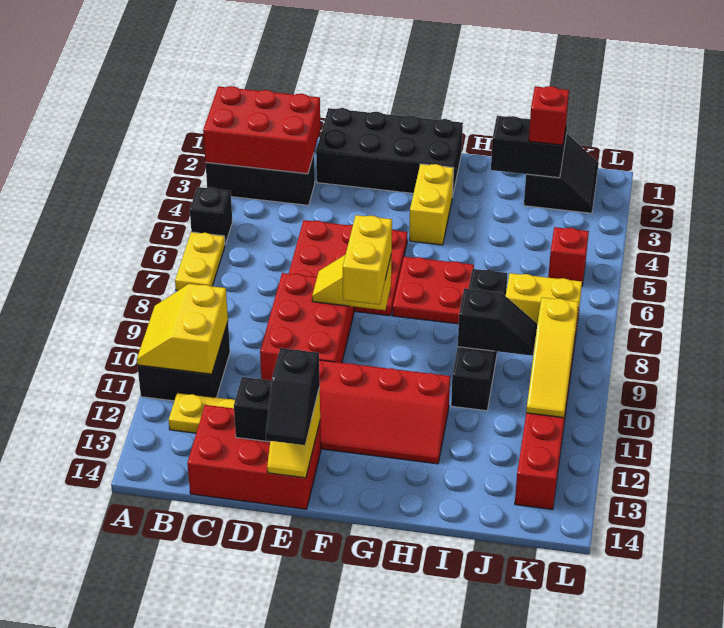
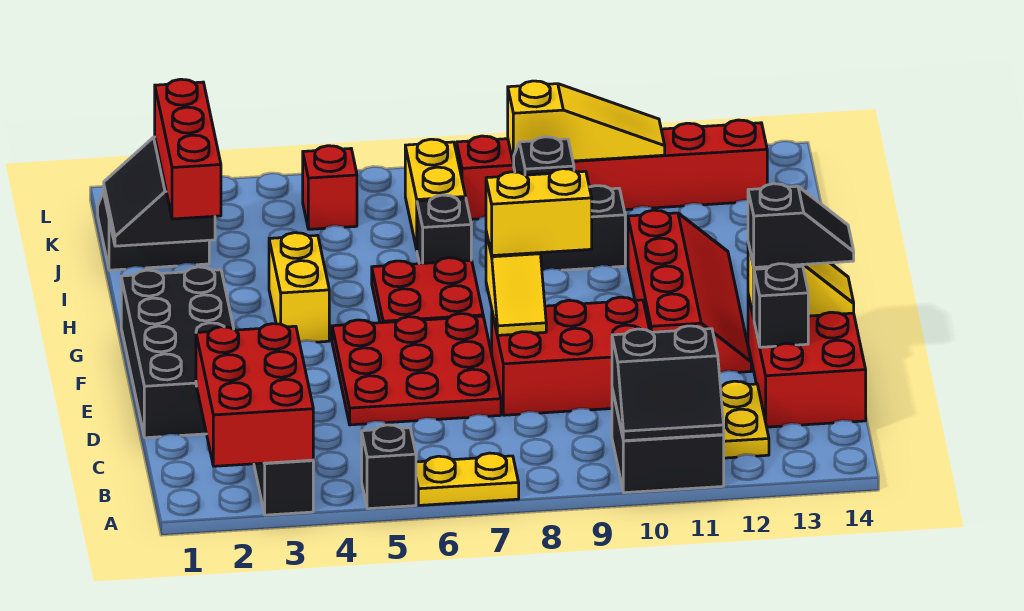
yellow slope A10:B11 level 2 top B -> black slope A10:B11 level 2 top B
yellow brick G3:G4 level 1 -> yellow brick G4:H4 level 1
red brick J2 level 3 -> red brick H2:J2 level 3

